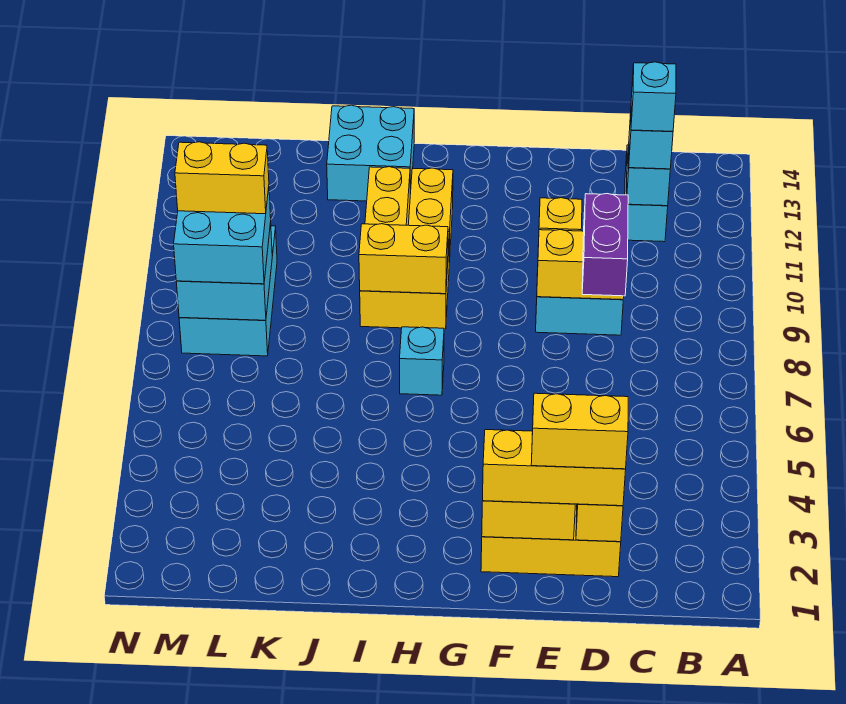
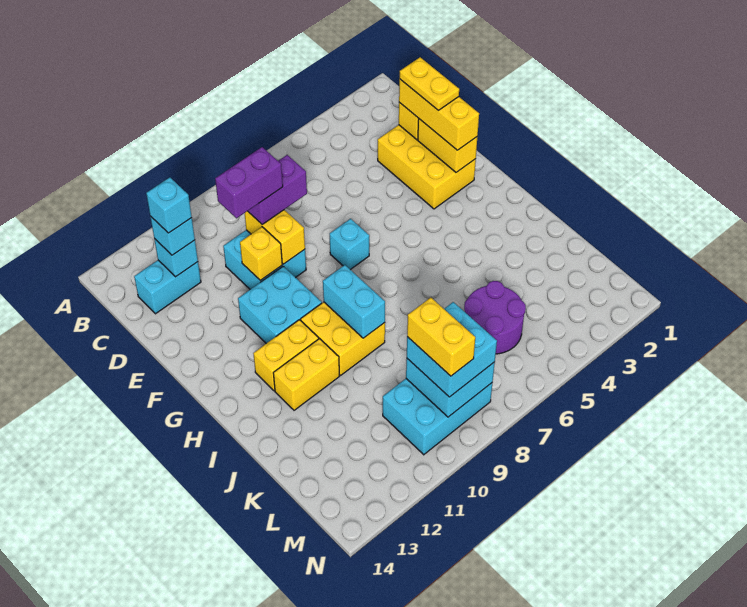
yellow brick D2:E2 level 4 -> yellow plate D2:E2 level 4
none -> purple brick D9:D10 level 4
cyan brick H7 level 1 -> cyan brick F7 level 1
yellow brick H9:I9 level 2 -> cyan brick H9:I9 level 2
cyan brick I13:J14 level 1 -> cyan brick F10:G11 level 1
none -> purple round brick K5:L6 level 1

